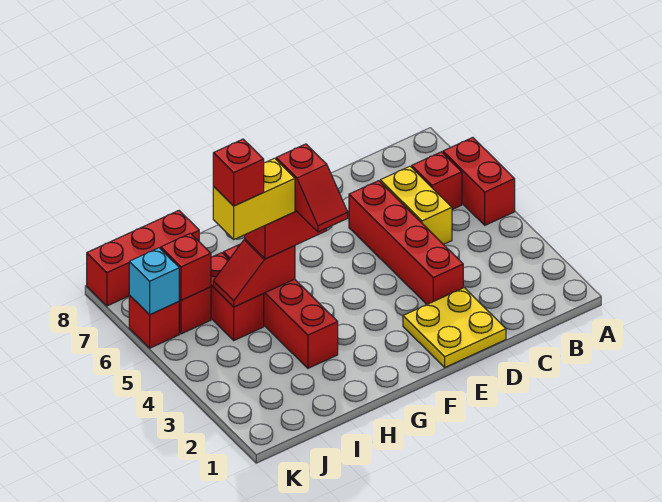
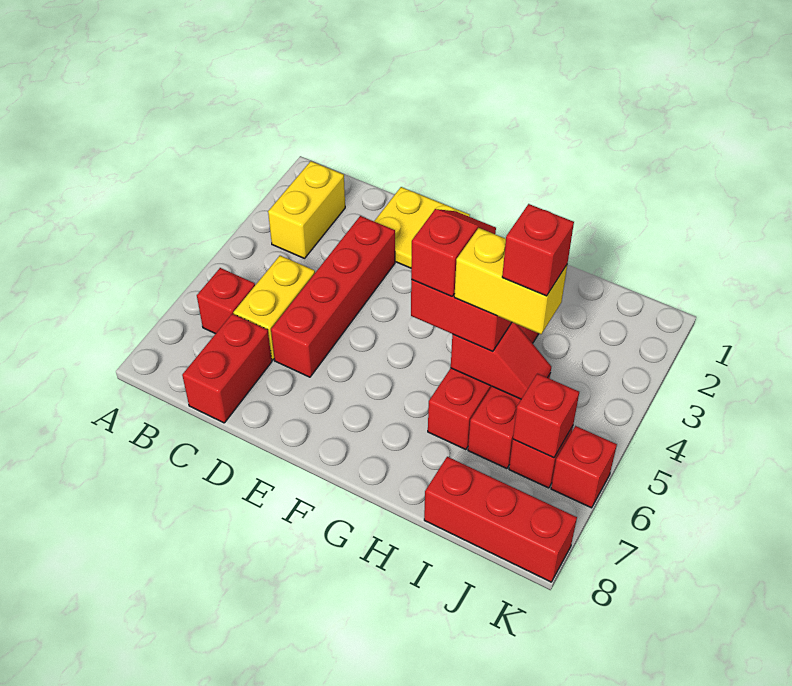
red brick A5:A6 level 1 -> red brick C7:C8 level 1
none -> yellow brick B2:B3 level 1
cyan brick K6 level 2 -> none

